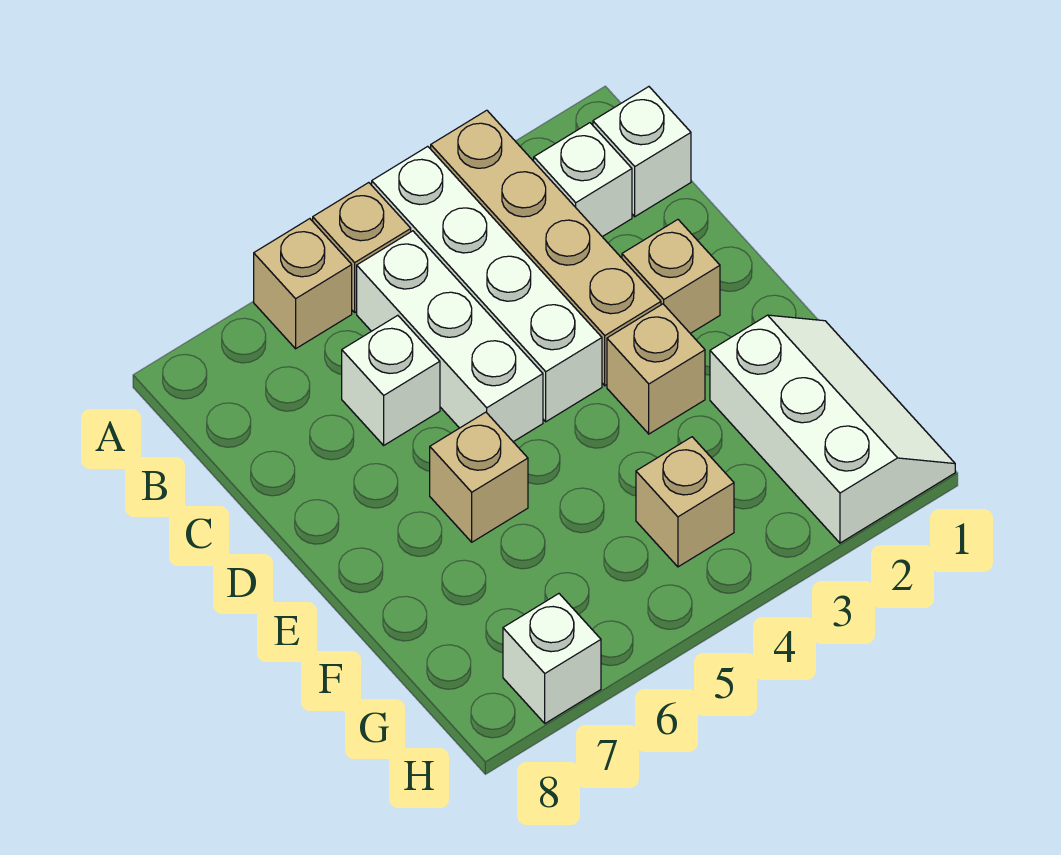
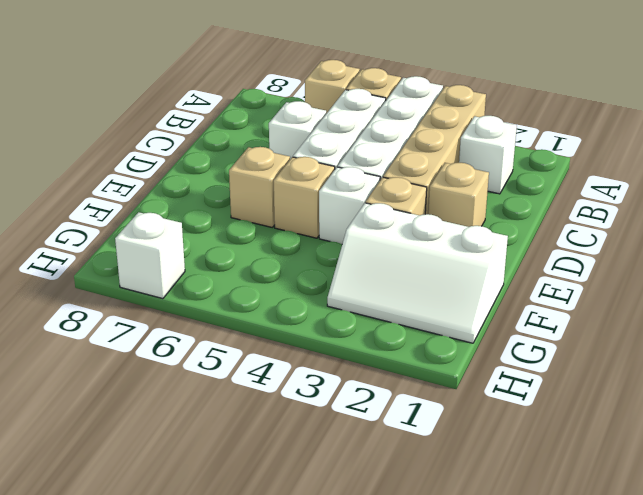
white brick B1 level 1 -> white brick E4 level 1
white slope F1:H2 level 1 top 2 -> white slope F1:G3 level 1 top F
tan brick G4 level 1 -> tan brick E5 level 1

